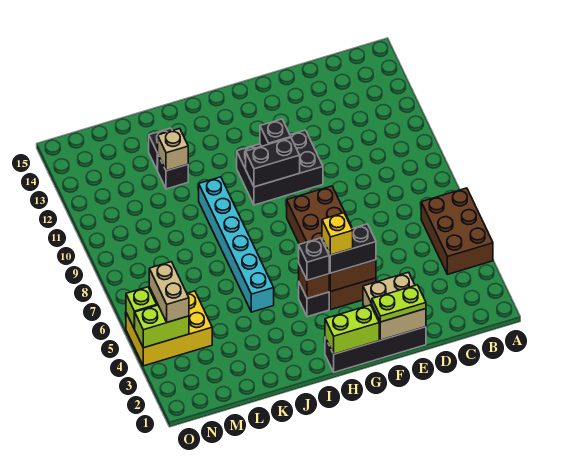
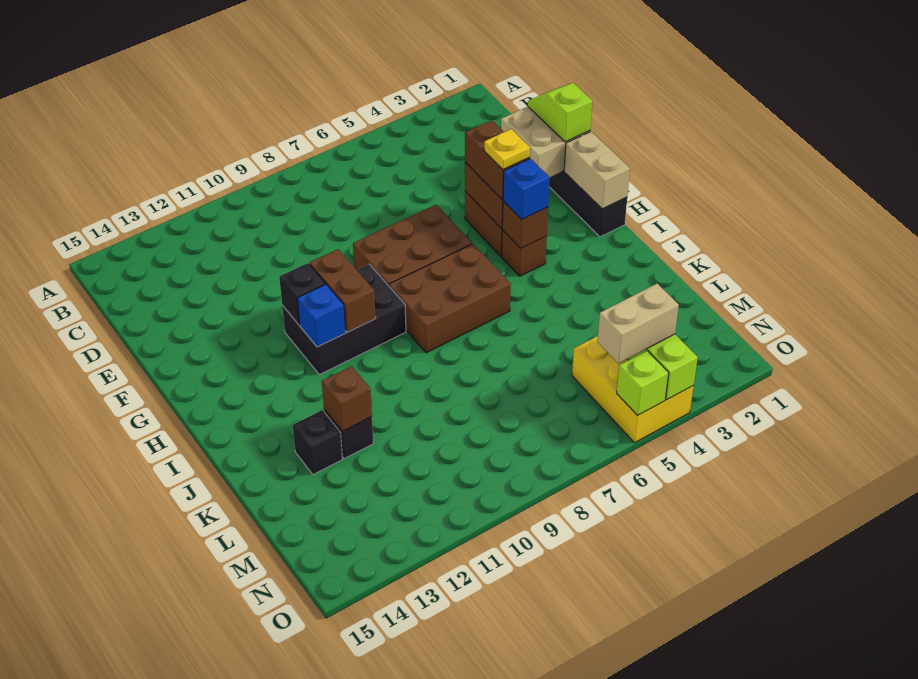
brown brick A4:B6 level 1 -> brown brick H6:I8 level 1
lime plate E1:F1 level 3 -> lime slope E1:F1 level 3 top F
black brick F4:G4 level 3 -> brown brick F4:G4 level 3
black brick F10:H11 level 1 -> black brick G9:H11 level 1
lime brick G1:H1 level 2 -> tan brick G1:H1 level 2
yellow brick G4 level 4 -> yellow plate G4 level 4
black brick G10:H10 level 2 -> brown brick G10:H10 level 2
black brick H4 level 1 -> brown brick H4 level 1
black brick H4 level 3 -> blue brick H4 level 3
none -> blue brick H11 level 2
cyan brick J5:J10 level 1 -> none
tan brick K12 level 2 -> brown brick K12 level 2

